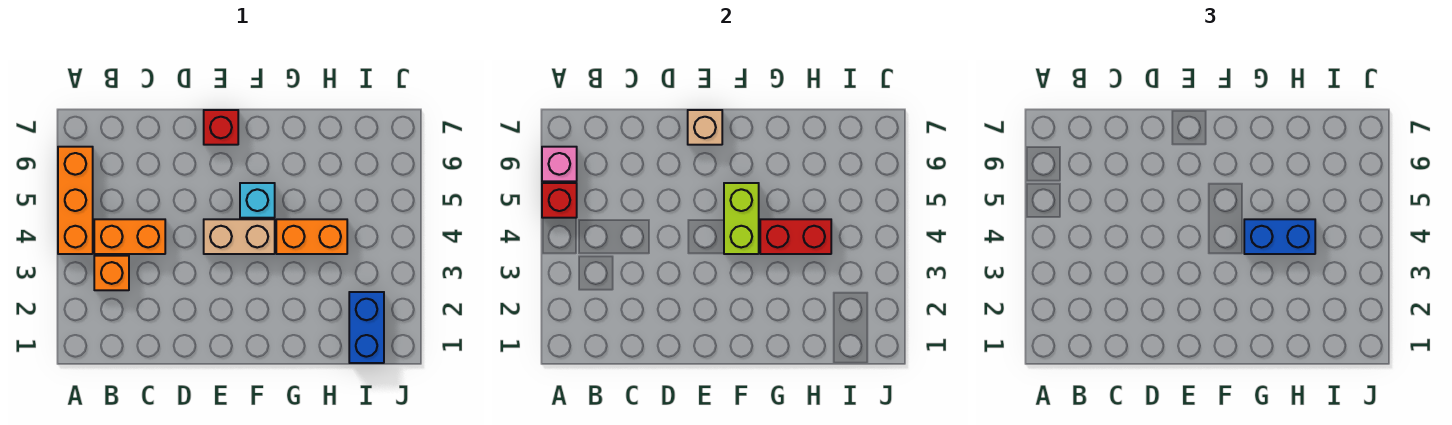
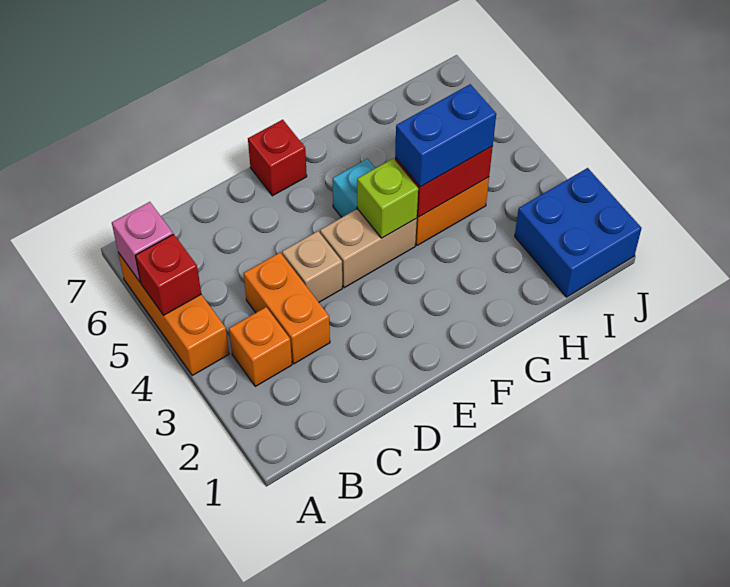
orange brick B4:C4 level 1 -> orange brick C3:C4 level 1
tan brick E7 level 2 -> tan brick D4 level 1
lime brick F4:F5 level 2 -> lime brick F4 level 2
blue brick I1:I2 level 1 -> blue brick I1:J2 level 1

